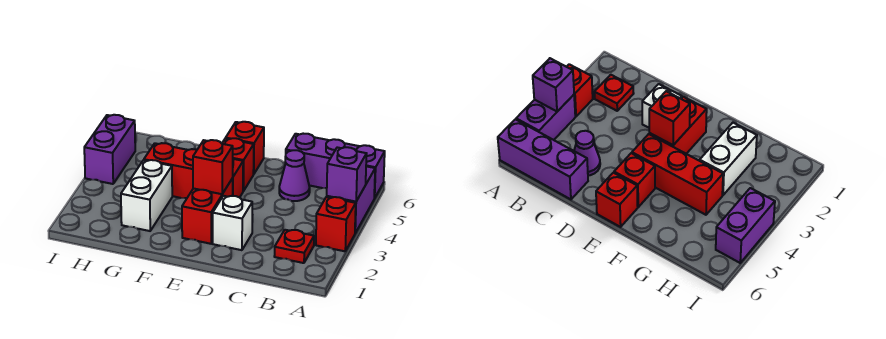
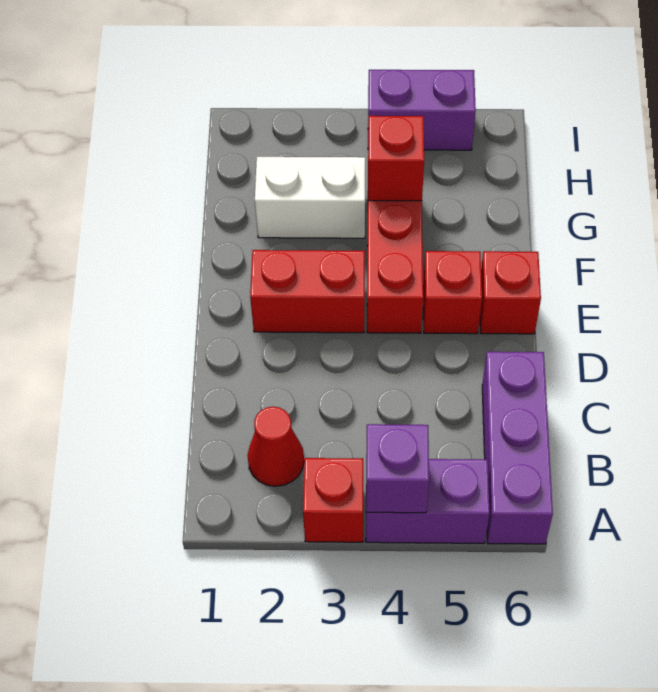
red plate B2 level 1 -> red cone B2 level 1
purple cone C5 level 1 -> none
white brick D2 level 1 -> none
red brick E3 level 2 -> red brick G4 level 2

